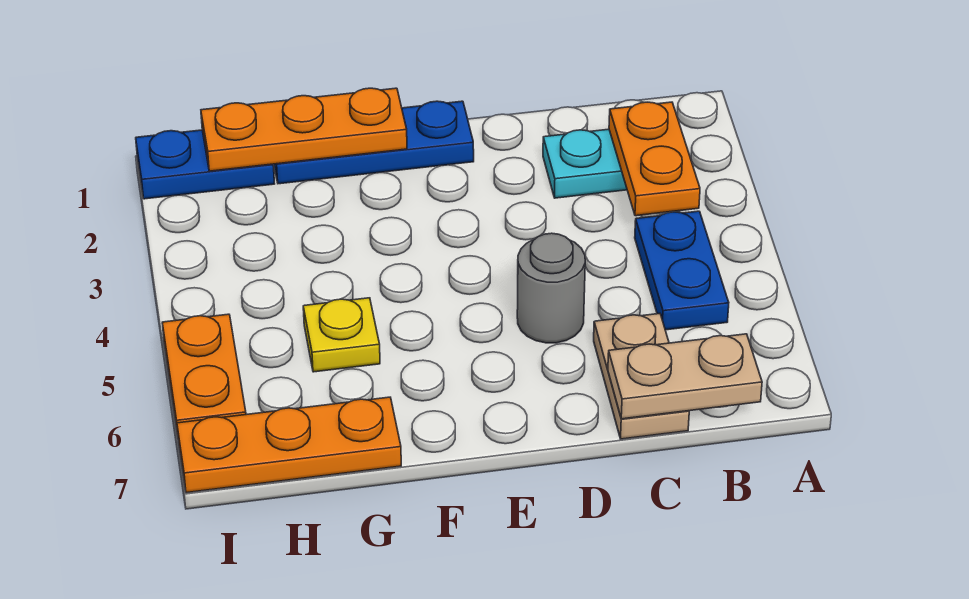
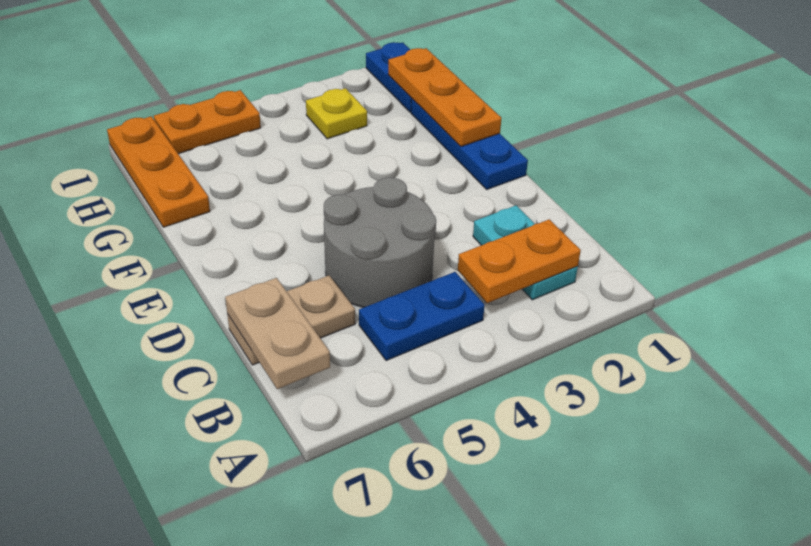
grey round brick D5 level 1 -> grey round brick C4:D5 level 1
yellow plate G5 level 1 -> yellow plate H3 level 1

